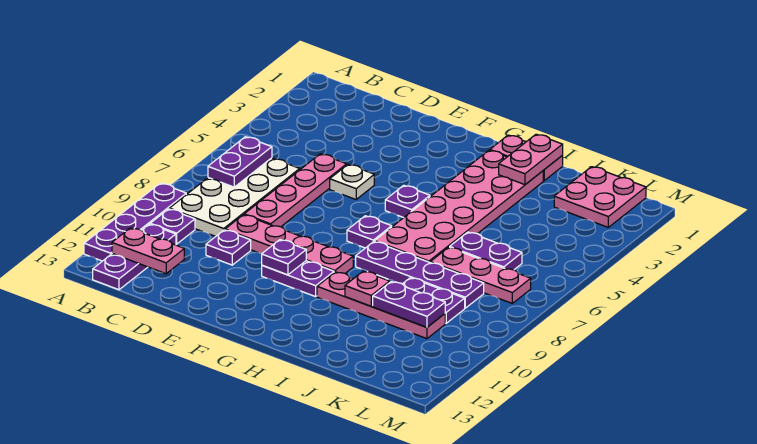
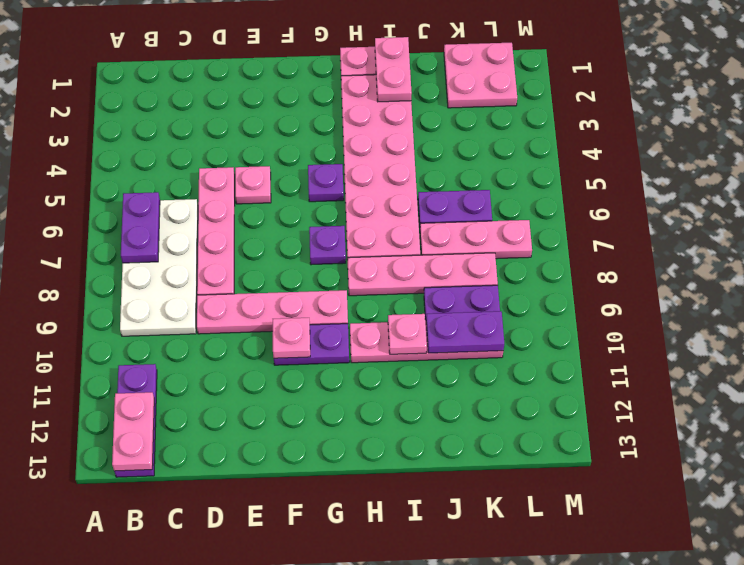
purple plate A9:A12 level 1 -> none
purple plate B10 level 1 -> none
pink plate B12:C12 level 2 -> pink plate B12:B13 level 2
purple plate D10 level 1 -> none
white plate E5 level 1 -> pink plate E5 level 1
purple plate F10 level 2 -> pink plate F10 level 2
purple plate H8:K8 level 1 -> pink plate H8:K8 level 1

